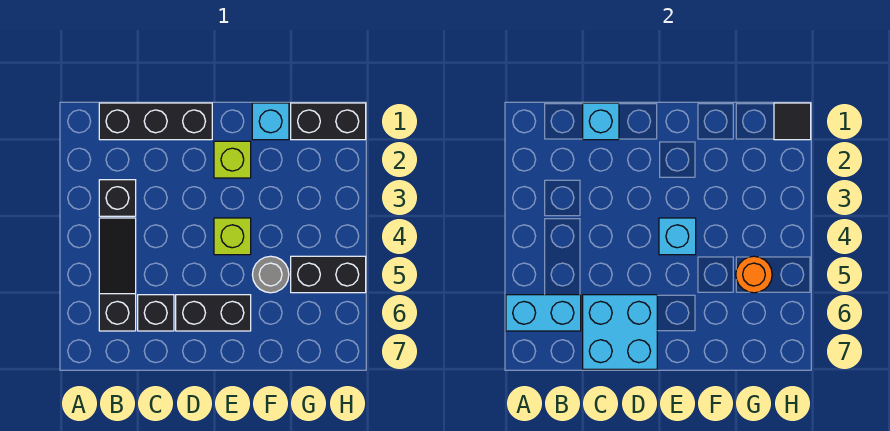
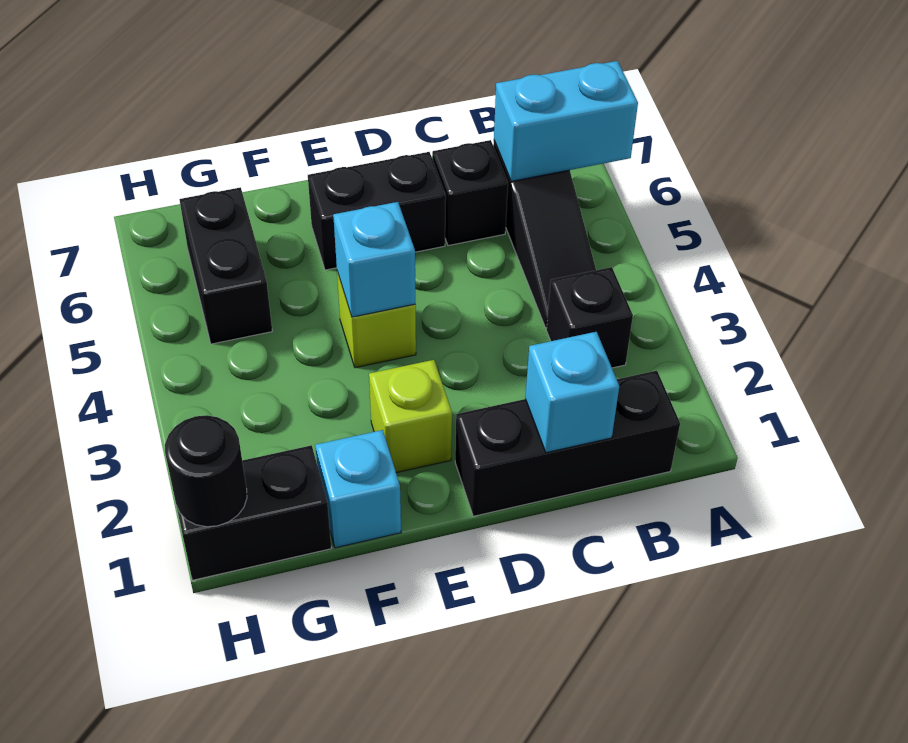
cyan brick C6:D7 level 2 -> none
grey round brick F5 level 1 -> none
black brick G5:H5 level 1 -> black brick G5:G6 level 1
orange round brick G5 level 2 -> none
black tile H1 level 2 -> black round brick H1 level 2

